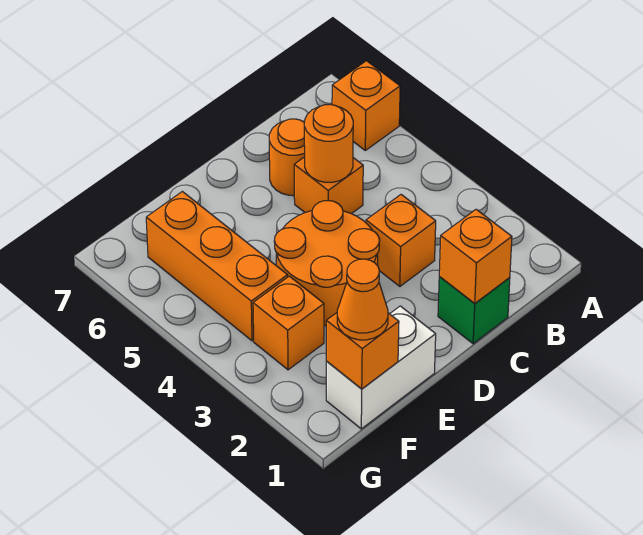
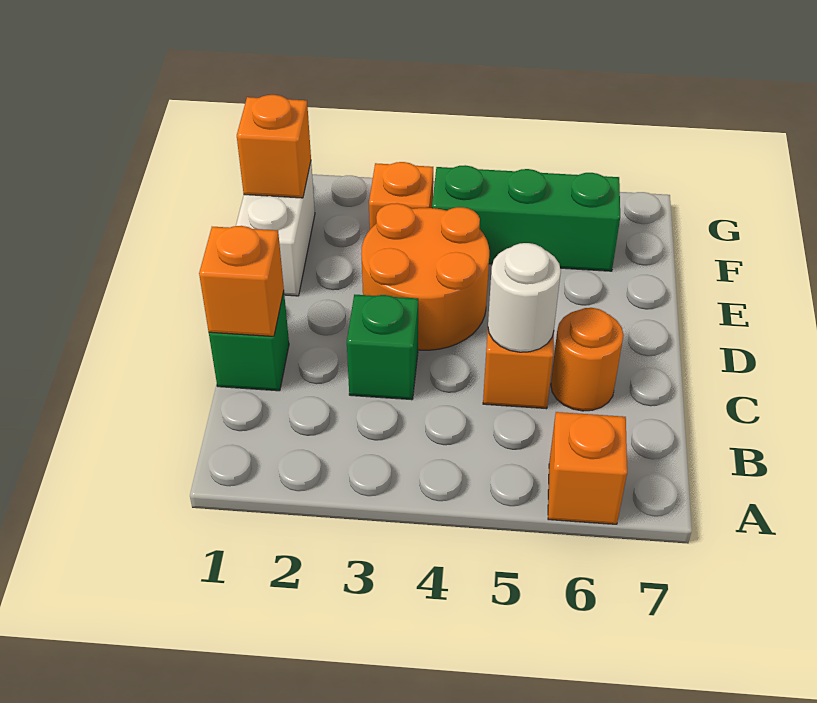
orange brick C3 level 1 -> green brick C3 level 1
orange round brick C5 level 2 -> white round brick C5 level 2
orange cone F1 level 3 -> none
orange brick F4:F6 level 1 -> green brick F4:F6 level 1

